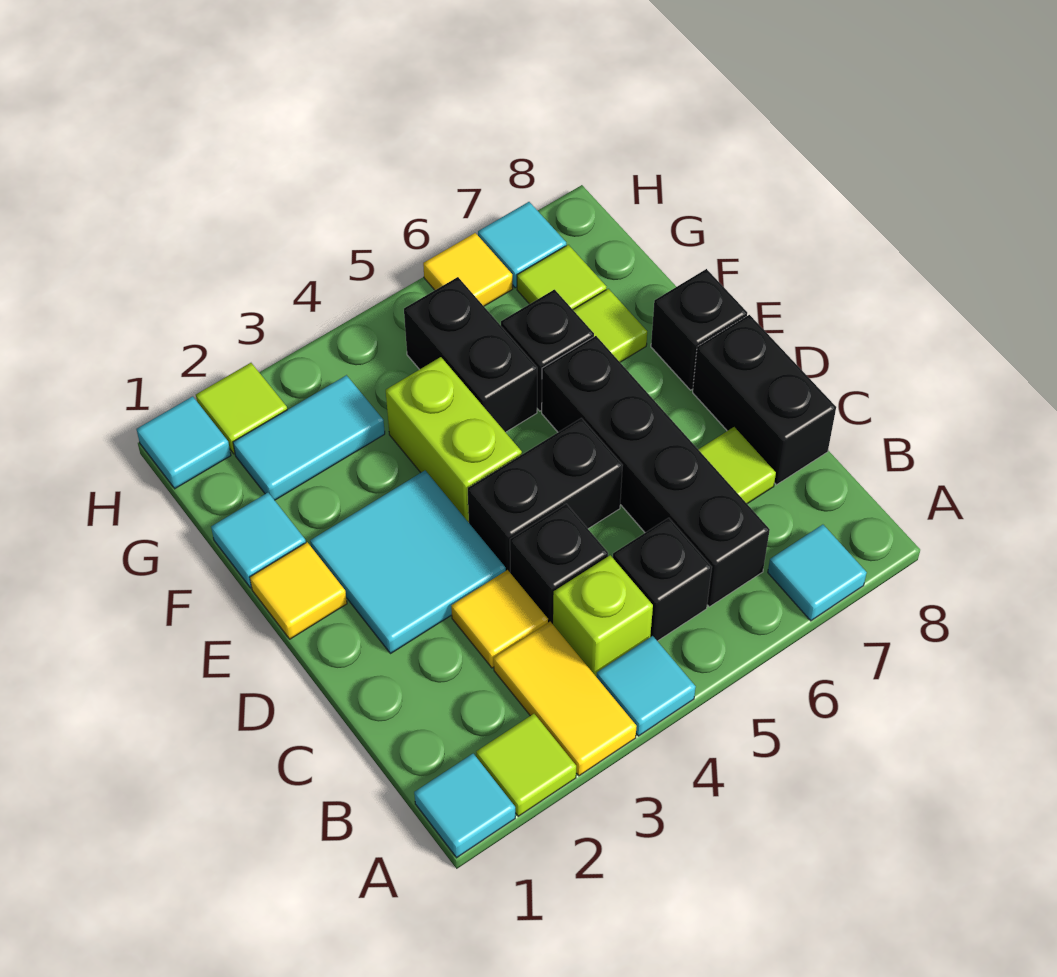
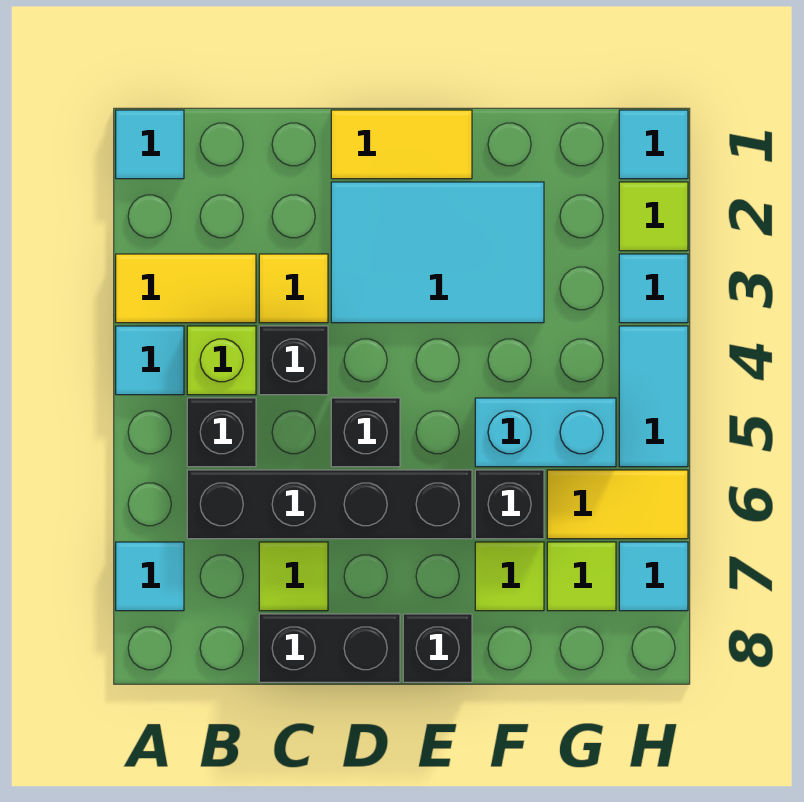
lime tile A2 level 1 -> none
cyan tile D2:E3 level 1 -> cyan tile D2:F3 level 1
black brick D4:D5 level 1 -> black brick D5 level 1
yellow tile E1 level 1 -> yellow tile D1:E1 level 1
lime brick E4:F4 level 1 -> none
cyan tile F1 level 1 -> cyan tile H3 level 1
black brick F5:G5 level 1 -> cyan brick F5:G5 level 1
cyan tile G2:G3 level 1 -> cyan tile H4:H5 level 1
yellow tile H6 level 1 -> yellow tile G6:H6 level 1

